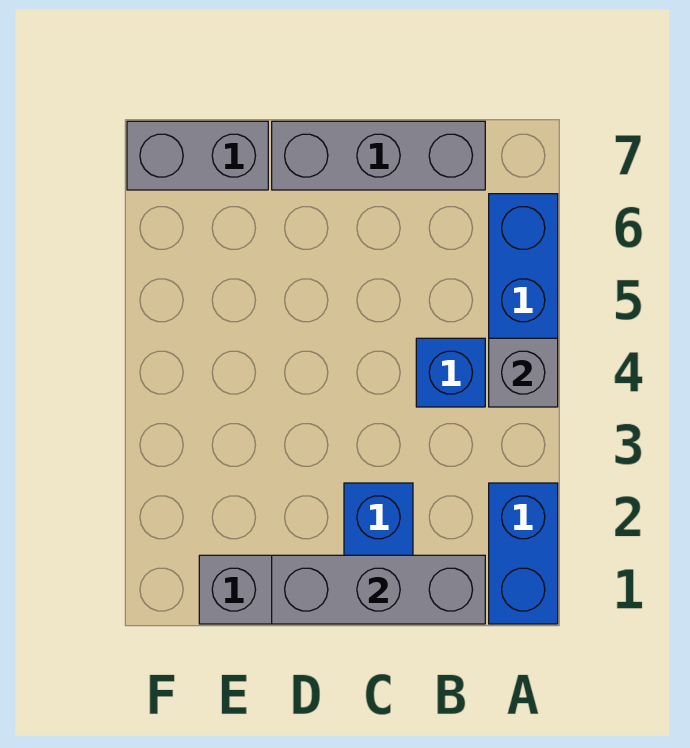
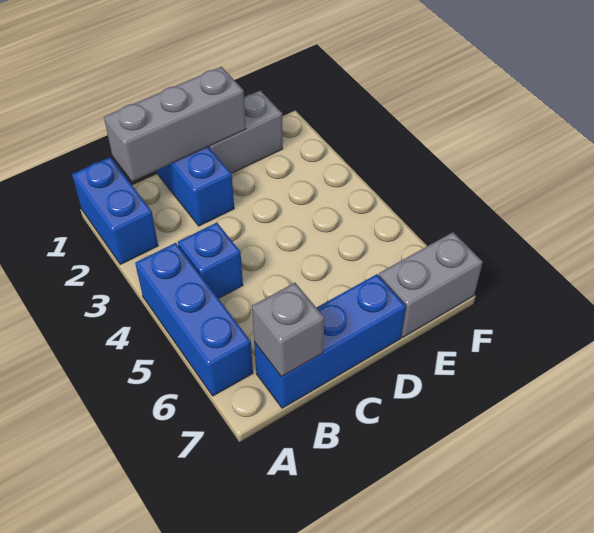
grey brick A4 level 2 -> grey brick B7 level 2
grey brick B7:D7 level 1 -> blue brick B7:D7 level 1

